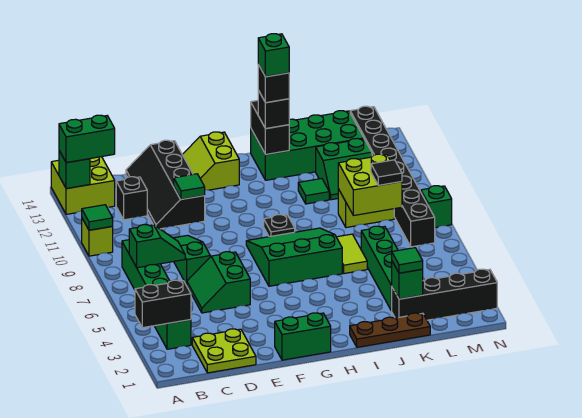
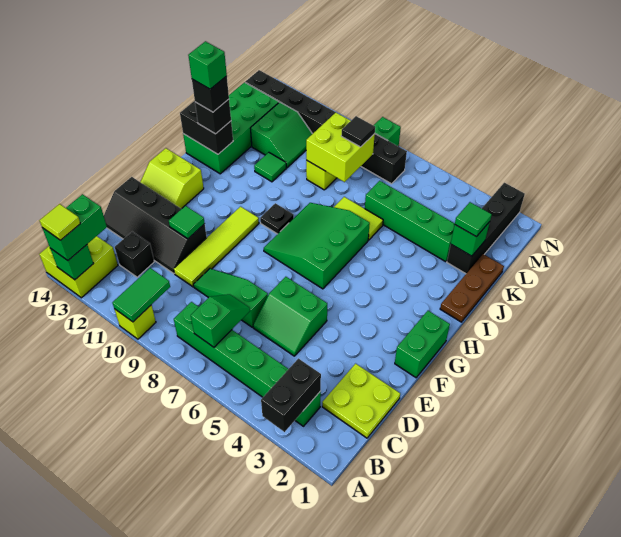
green tile A10 level 2 -> green tile A10:B10 level 2
none -> lime tile A13 level 4
none -> lime tile D10:G10 level 1

